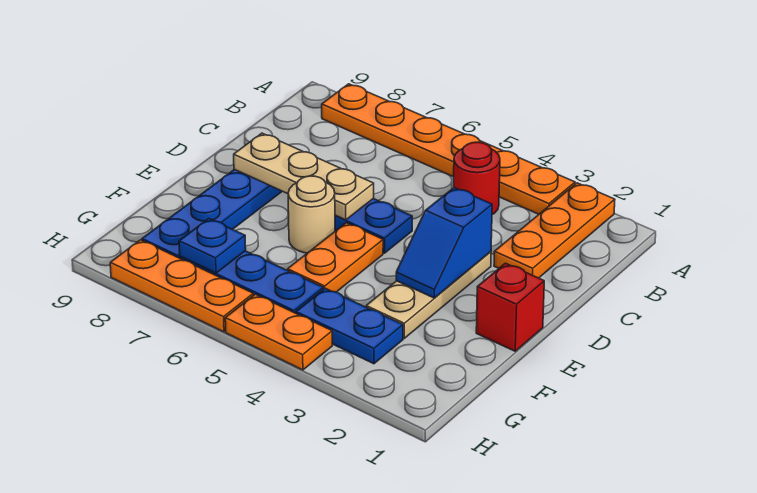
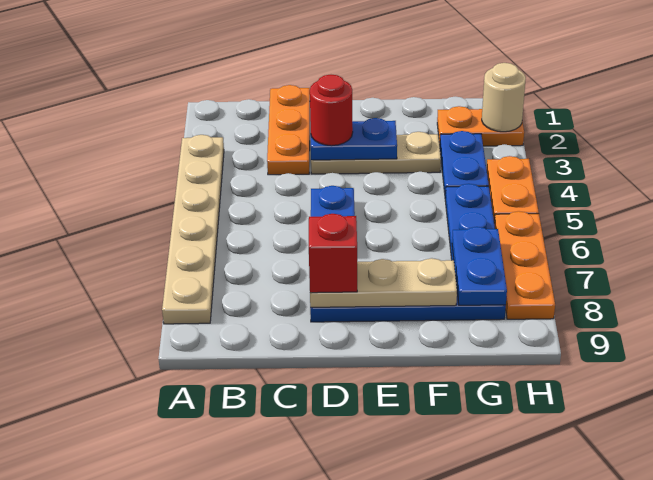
orange plate A2:C2 level 1 -> orange plate C1:C3 level 1
orange plate A3:A8 level 1 -> tan plate A3:A8 level 1
red round brick B4 level 1 -> red round brick D3 level 3
blue slope D3:E3 level 2 top D -> blue plate D3:E3 level 2
tan plate D6:D8 level 2 -> tan plate D8:F8 level 2
red brick E1 level 1 -> red brick D8 level 3
orange plate E5:F5 level 1 -> orange plate G2:H2 level 1
tan round brick E6 level 1 -> tan round brick H2 level 2
blue plate G7 level 2 -> blue plate G7:G8 level 2

